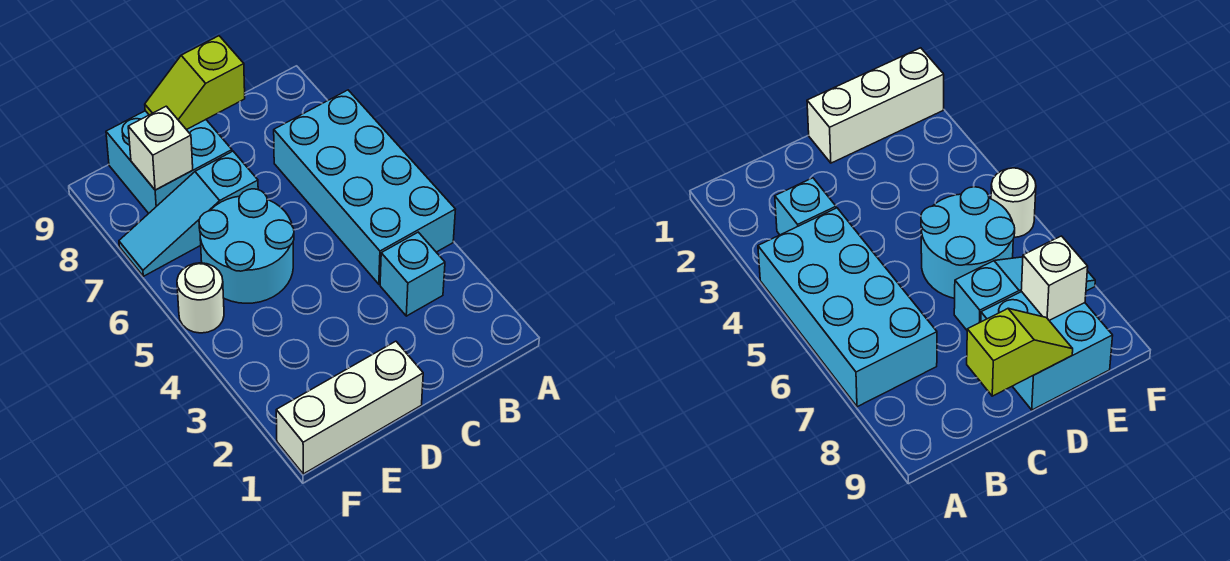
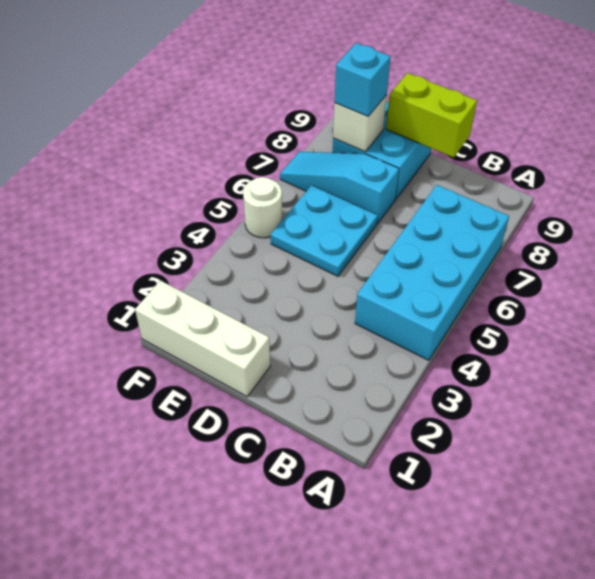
cyan brick B3 level 1 -> cyan brick E8 level 3
lime slope C9:D9 level 2 top C -> lime brick C9:D9 level 2
cyan round brick D5:E6 level 1 -> cyan plate D5:E6 level 1

